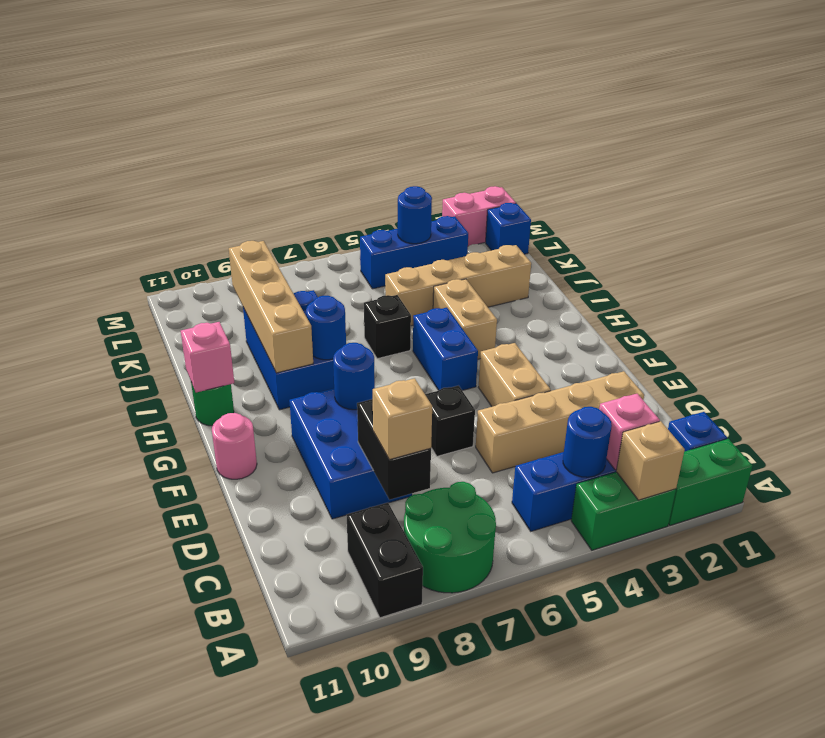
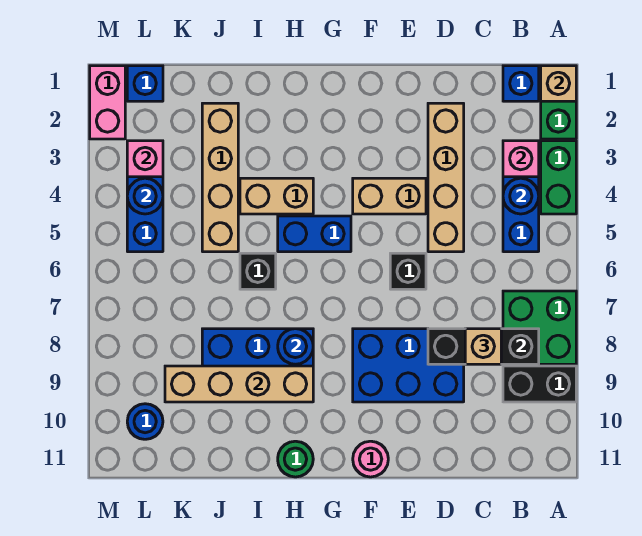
tan brick A3 level 2 -> tan brick A1 level 2
green round brick A7:B8 level 1 -> green brick A7:B8 level 1
black brick C8:D8 level 2 -> black brick B8:D8 level 2
blue round brick F8 level 2 -> blue round brick L10 level 1
pink brick H11 level 2 -> pink brick L3 level 2

